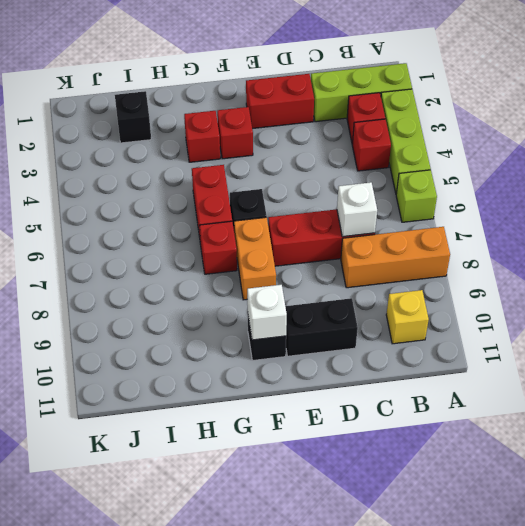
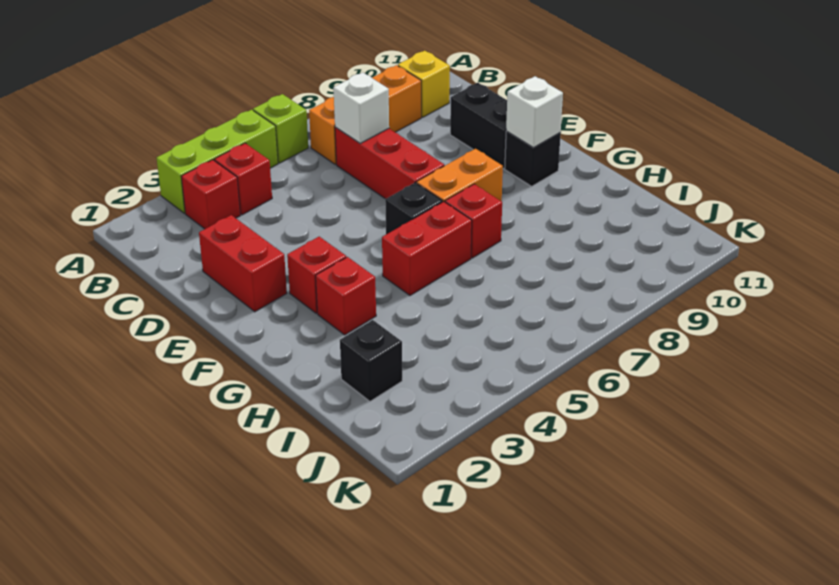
lime brick A2:C2 level 1 -> none
orange brick A8:C8 level 1 -> orange brick B7:B9 level 1

